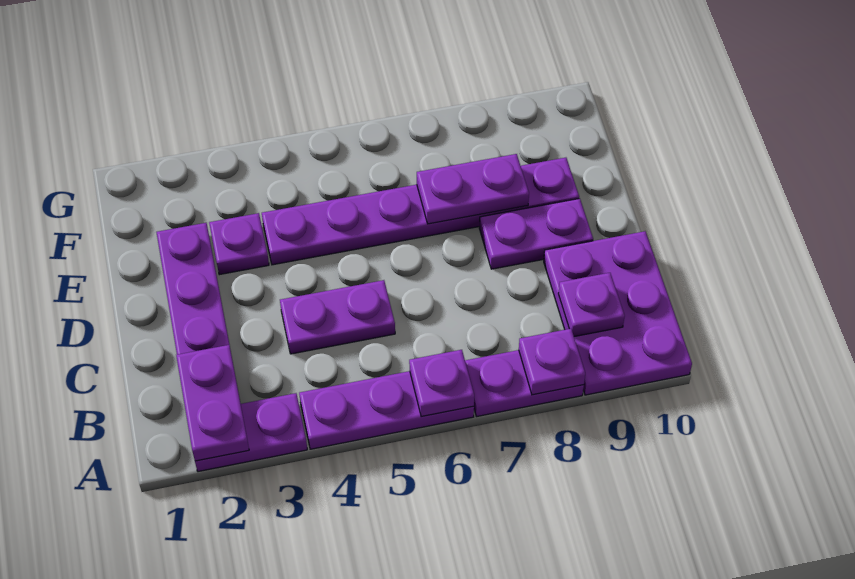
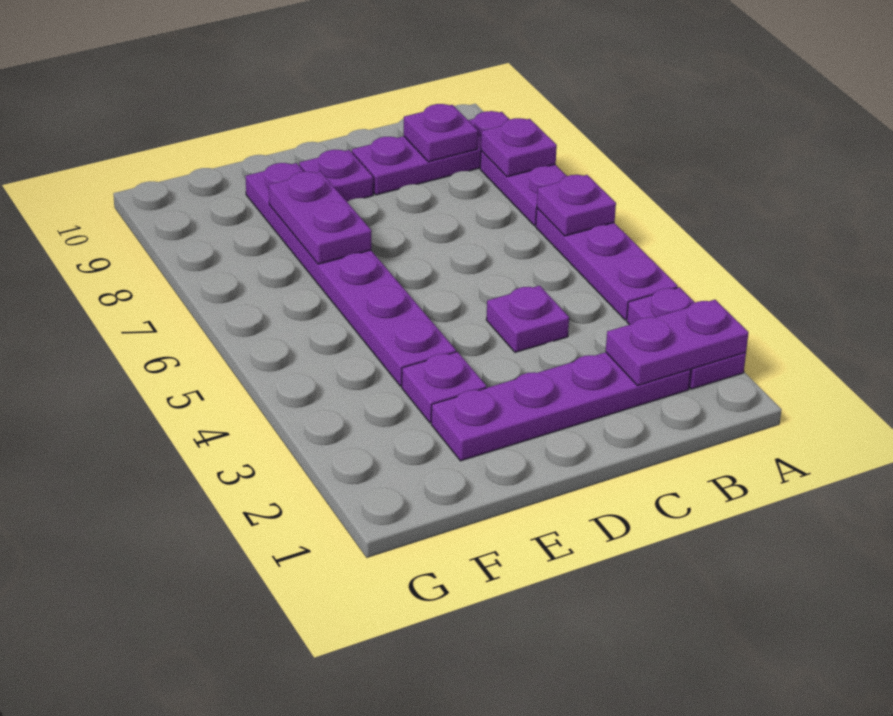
purple plate A9:C10 level 1 -> purple plate A9:C9 level 1
purple plate C4:C5 level 1 -> purple plate C4 level 1
purple plate D8:D9 level 1 -> purple plate D9 level 1

